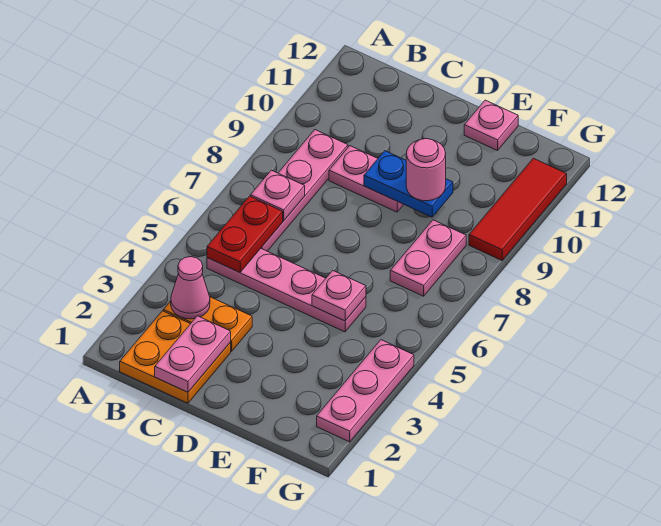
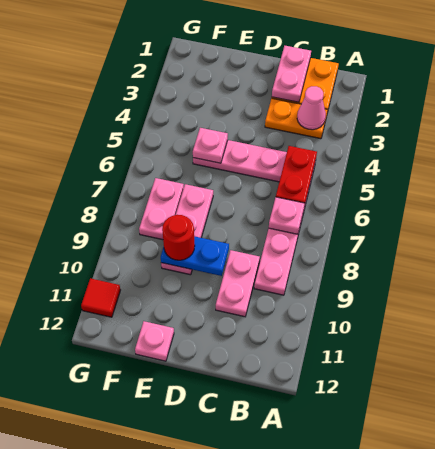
pink plate C9:D9 level 1 -> pink plate C9:C10 level 1
pink round brick E9 level 3 -> red round brick E9 level 3
pink plate G2:G4 level 1 -> pink plate E7:E9 level 1
red tile G9:G11 level 1 -> red tile G11 level 1

